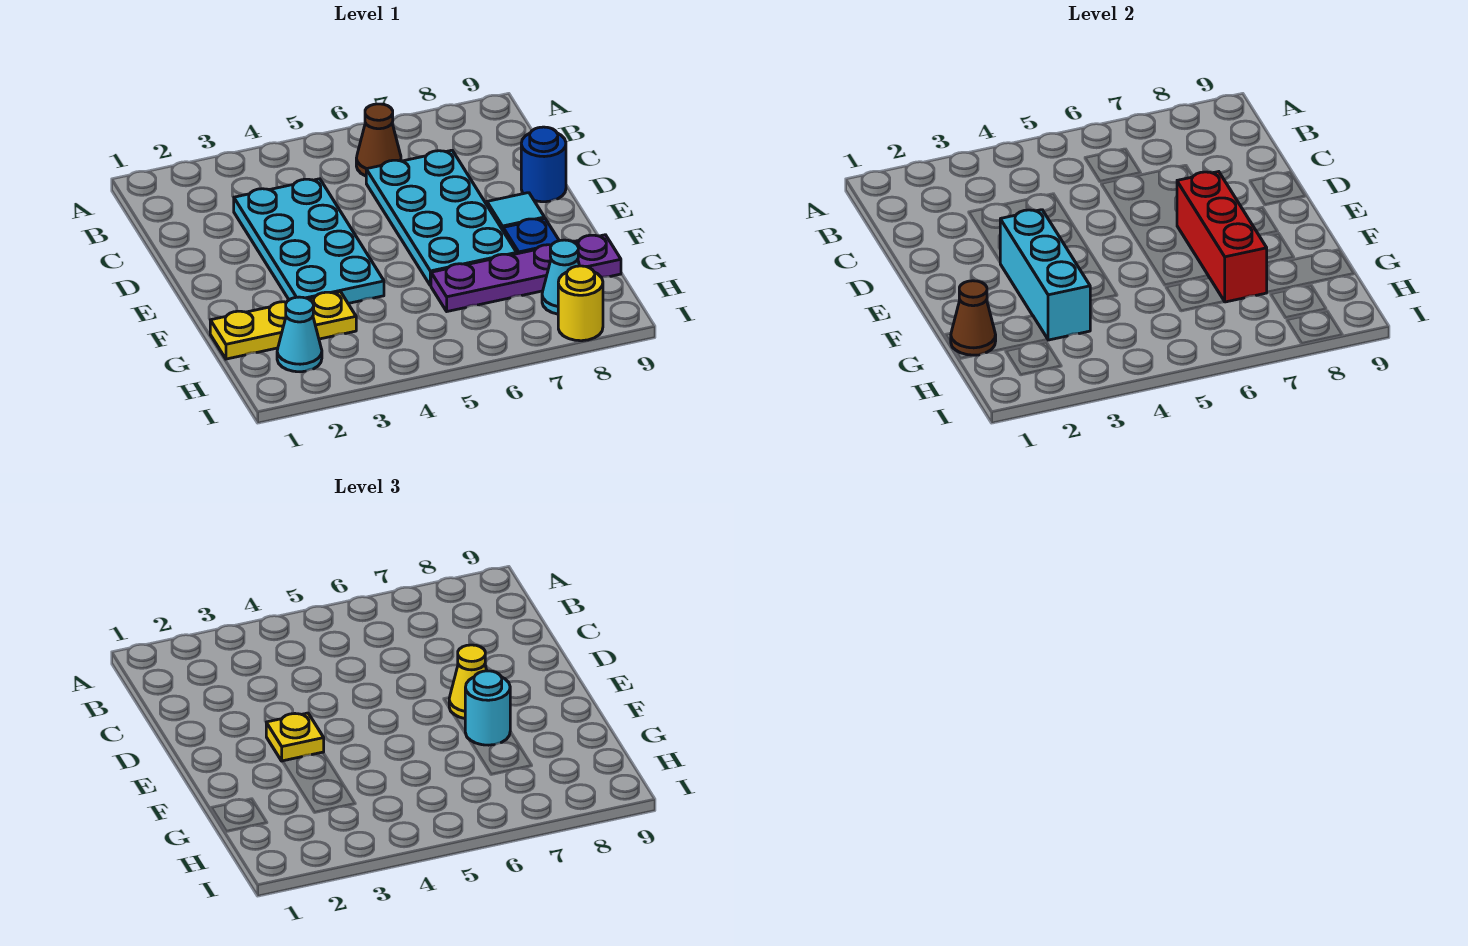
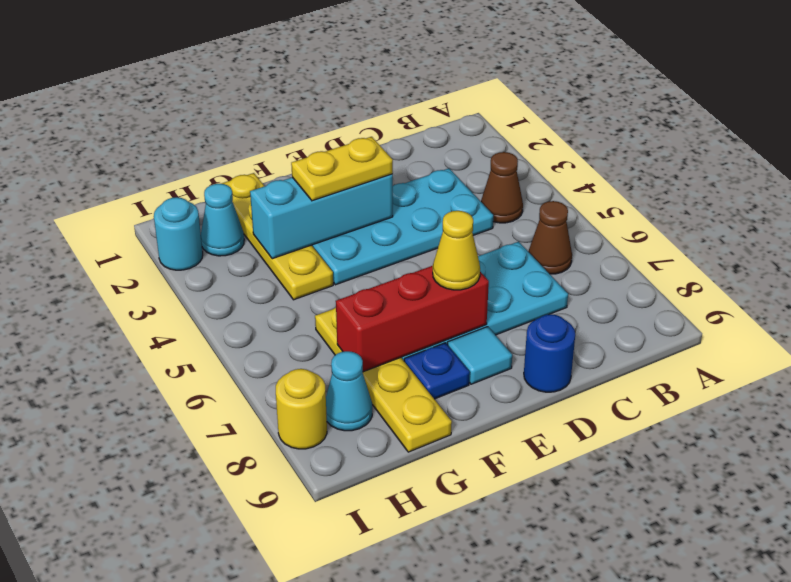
yellow plate E3 level 3 -> yellow plate E3:F3 level 3
cyan round brick F7 level 3 -> cyan round brick I2 level 1
yellow plate G1:G3 level 1 -> yellow plate G1:G4 level 1
brown cone G1 level 2 -> brown cone B4 level 1
purple plate G6:G9 level 1 -> yellow plate G6:G9 level 1

